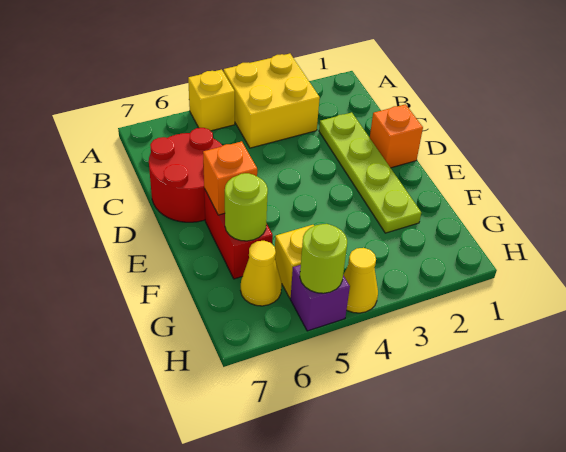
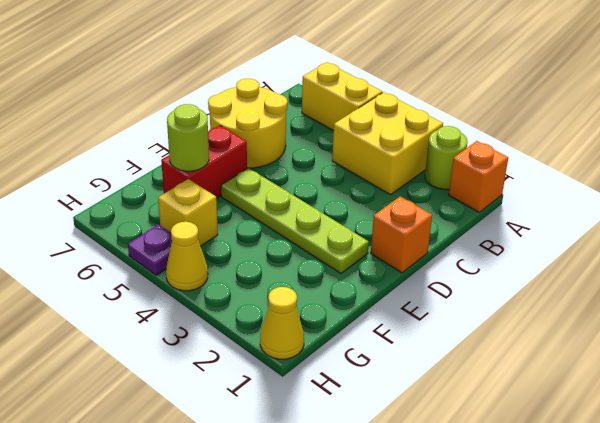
yellow brick A5 level 1 -> yellow brick A5:A6 level 1
lime plate C2:F2 level 1 -> lime plate E2:E5 level 1
red round brick C6:D7 level 1 -> yellow round brick C6:D7 level 1
orange brick E6 level 2 -> orange brick A1 level 1
yellow cone G6 level 1 -> yellow cone H1 level 1
purple brick H5 level 1 -> purple plate H5 level 1
lime round brick H5 level 2 -> lime round brick A2 level 1

